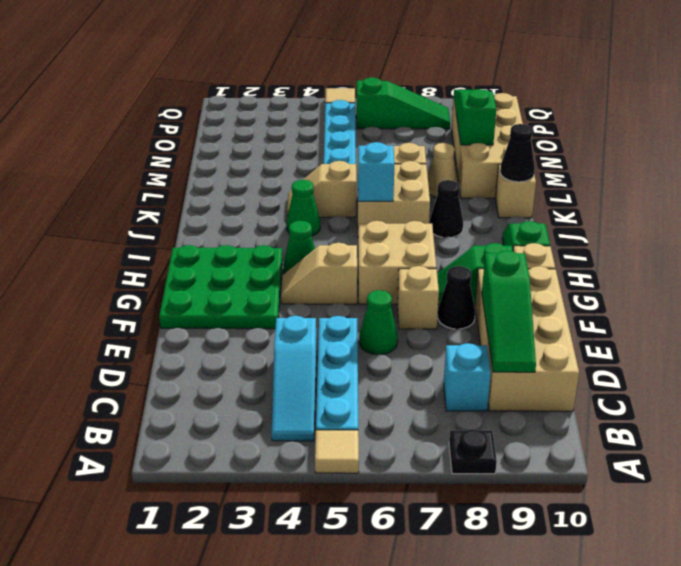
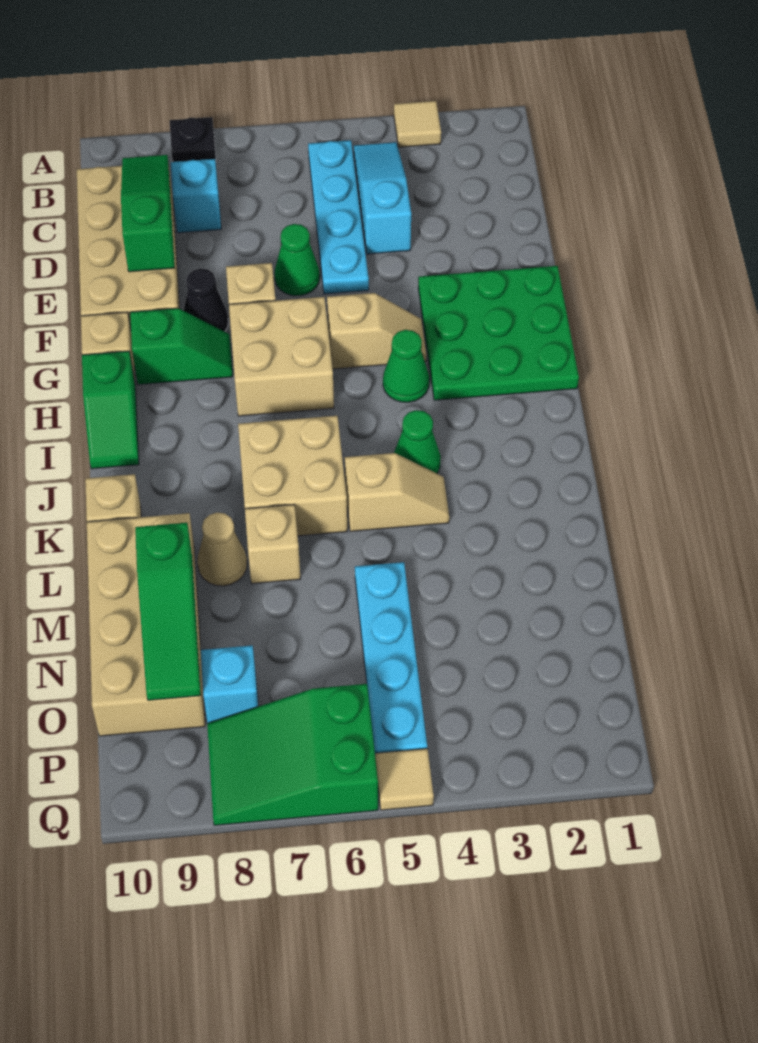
tan tile A5 level 1 -> tan tile A3 level 1
cyan brick J6 level 2 -> cyan brick O8 level 1
black cone J8 level 1 -> none
black cone K10 level 2 -> none
green slope P6:P8 level 1 top 6 -> green slope P6:Q8 level 1 top 6

